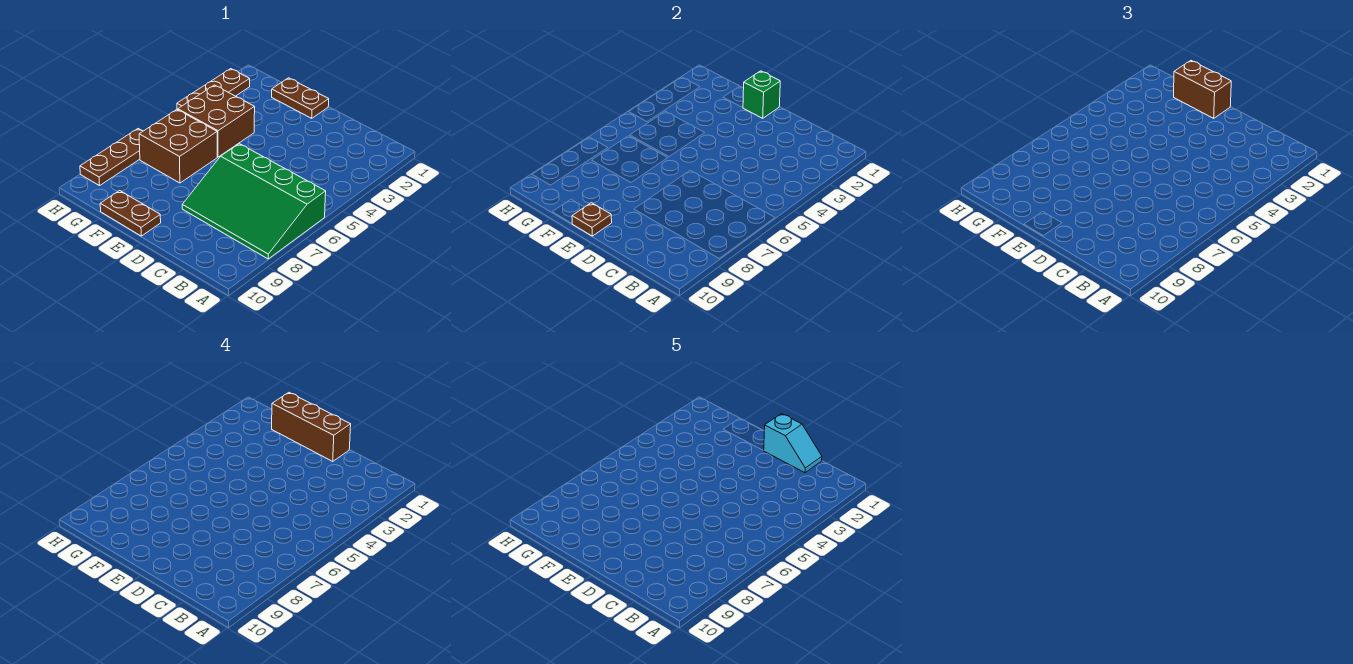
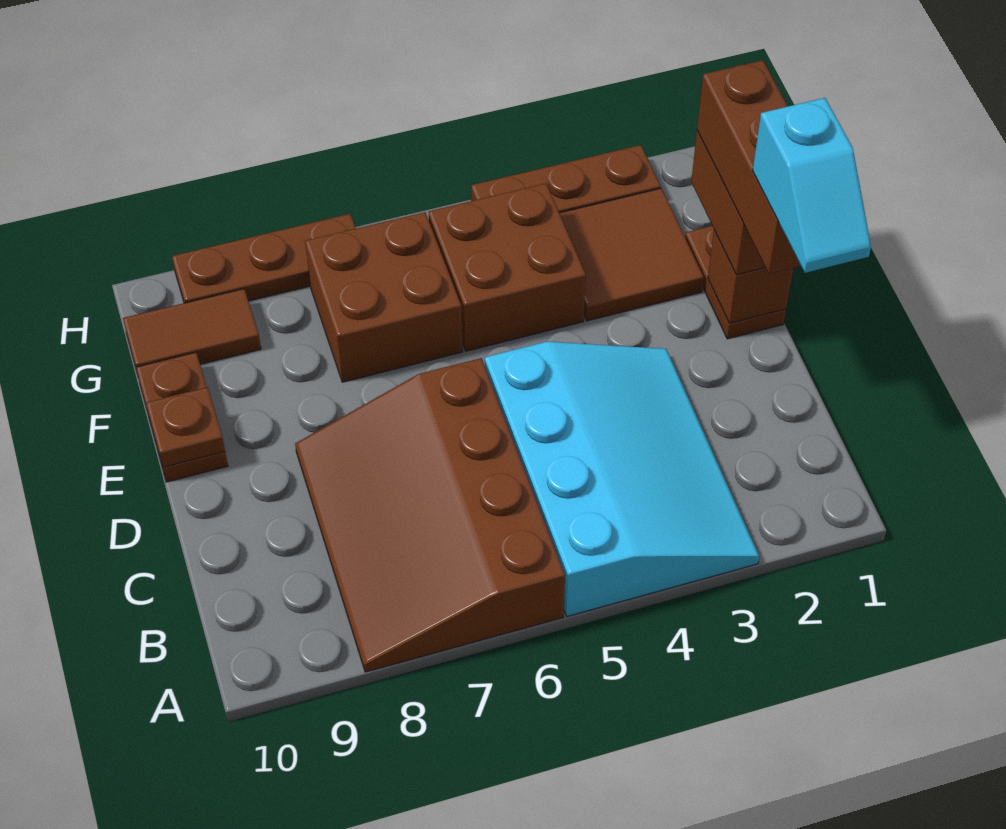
none -> cyan slope A3:D5 level 1 top 5
green slope A6:D8 level 1 top 6 -> brown slope A6:D8 level 1 top 6
green brick E1 level 2 -> brown brick E1 level 2
none -> brown tile F2:G3 level 1
none -> brown tile G9:G10 level 1

